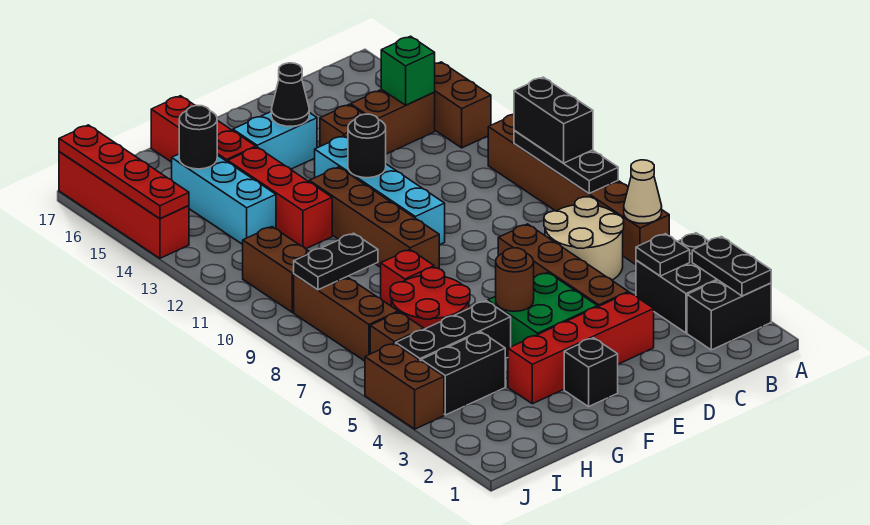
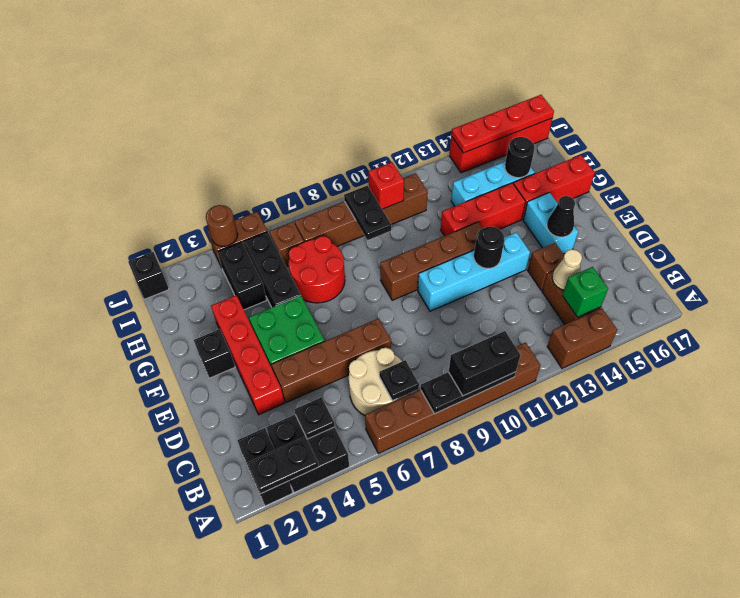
tan cone A6 level 2 -> tan cone C14 level 2
none -> black plate B7 level 2
brown round brick F5 level 2 -> brown round brick J4 level 2
red brick G8 level 1 -> red brick I10 level 2
none -> black brick J1 level 1

